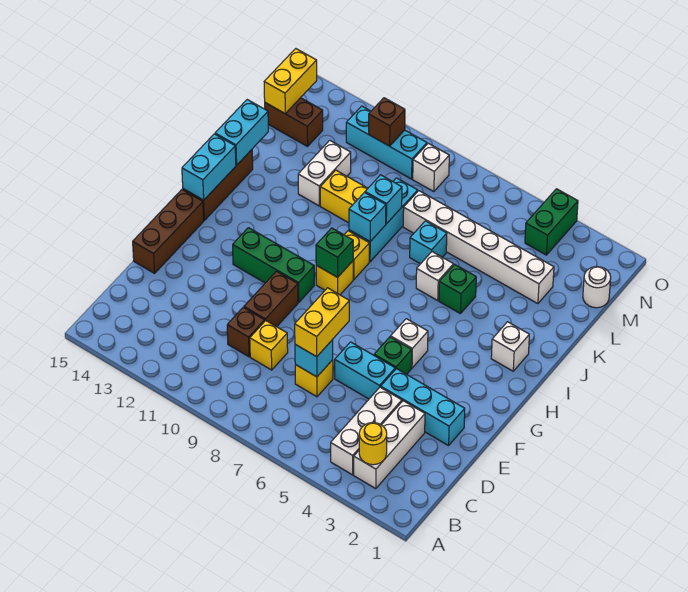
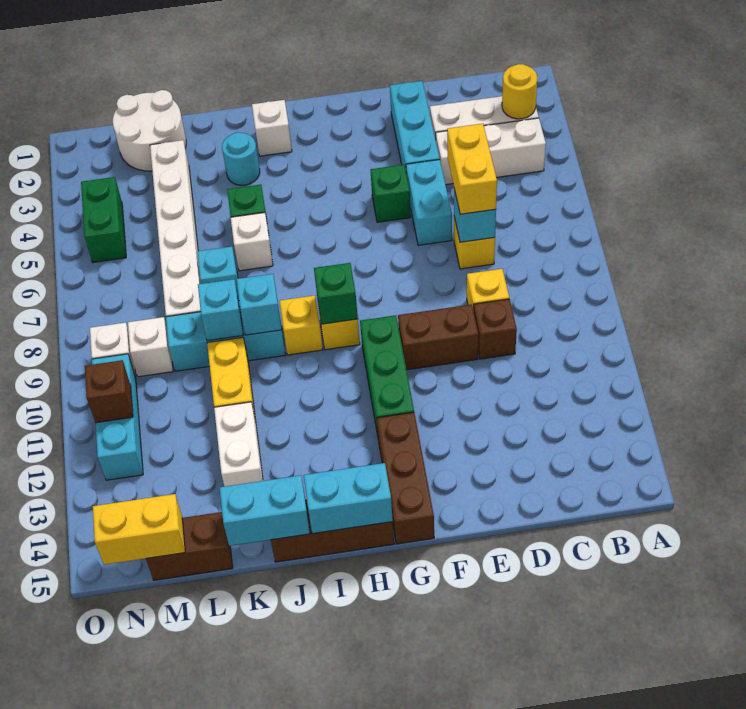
yellow brick D7:E7 level 3 -> yellow brick D6:D7 level 3
brown brick E15:G15 level 1 -> brown brick G13:G15 level 1
white brick G5 level 1 -> white brick M9 level 1
none -> cyan round brick J3 level 1
white brick K12:L12 level 1 -> white brick K12:K13 level 1
white round brick M1 level 1 -> white round brick L1:M2 level 1
brown brick M14:M15 level 1 -> brown brick L15:M15 level 1
green brick N4:O4 level 1 -> green brick N4:N5 level 1

